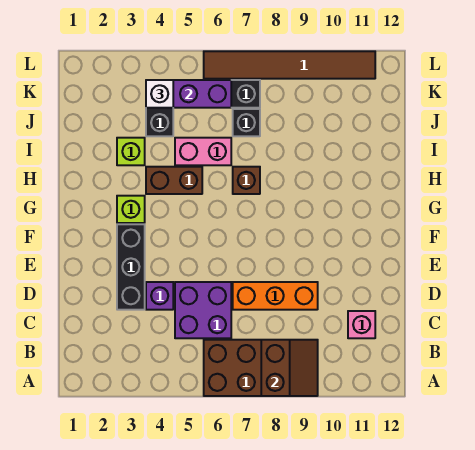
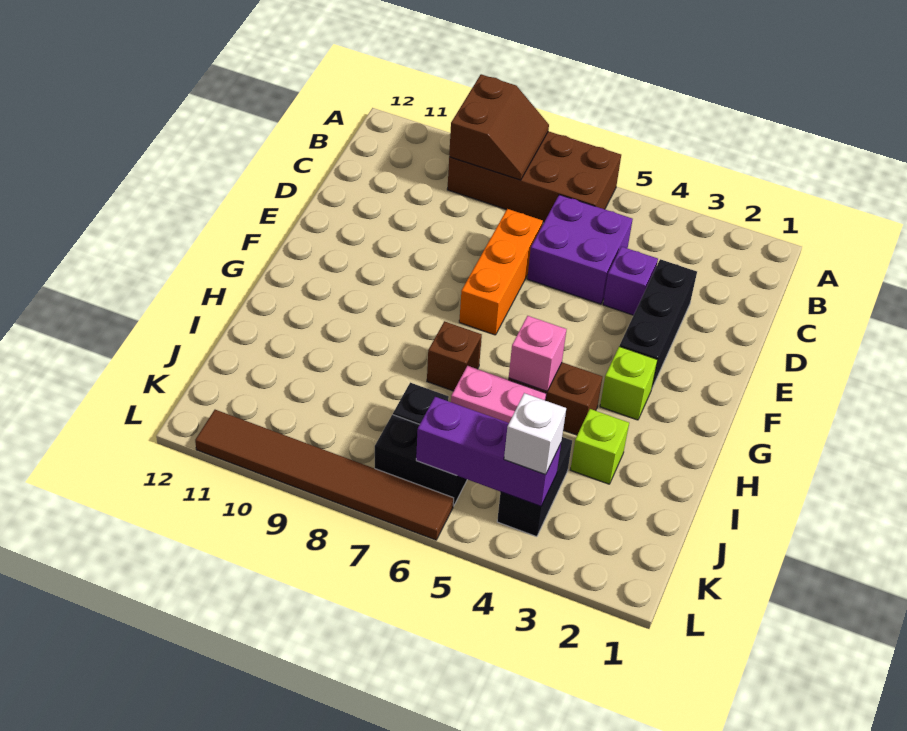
brown slope A8:B9 level 2 top 8 -> brown slope A8:B9 level 2 top 9
pink brick C11 level 1 -> pink brick H5 level 2
orange brick D7:D9 level 1 -> orange brick D7:F7 level 1

